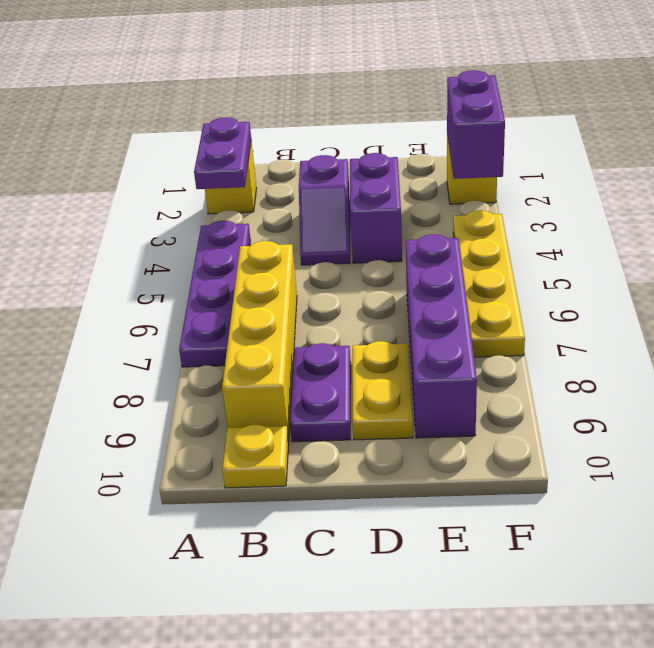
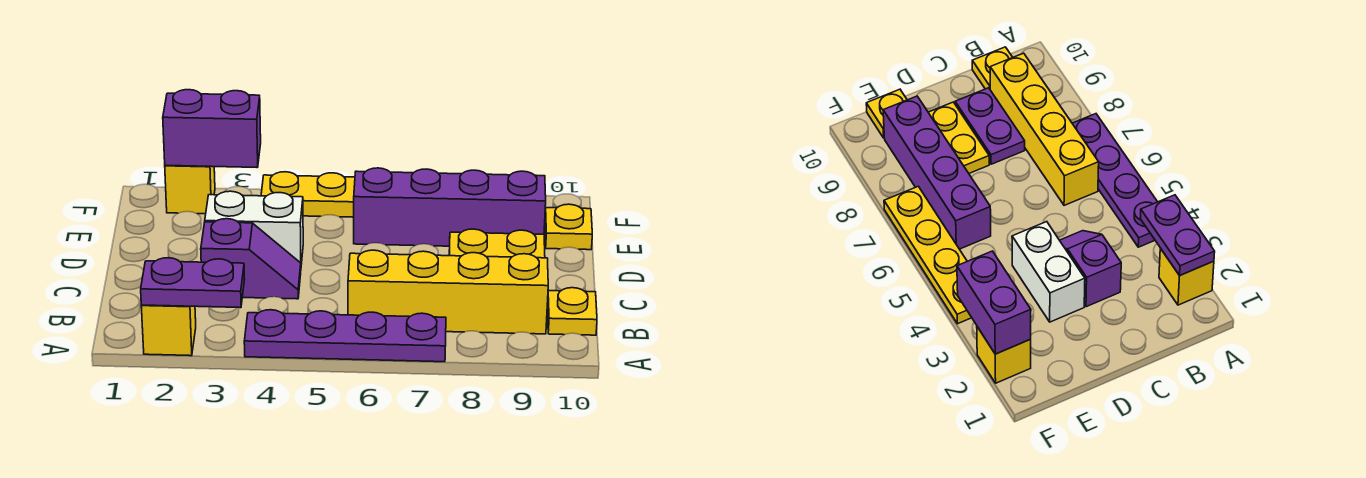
purple brick D3:D4 level 1 -> white brick D3:D4 level 1
none -> yellow plate E10 level 1

